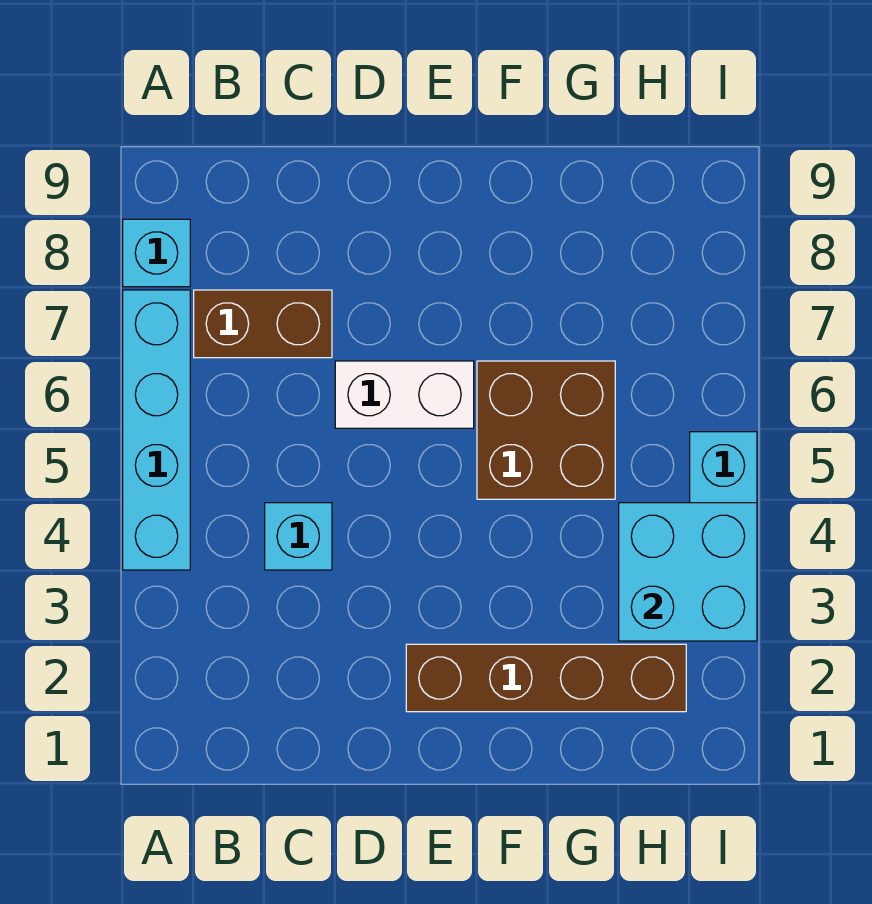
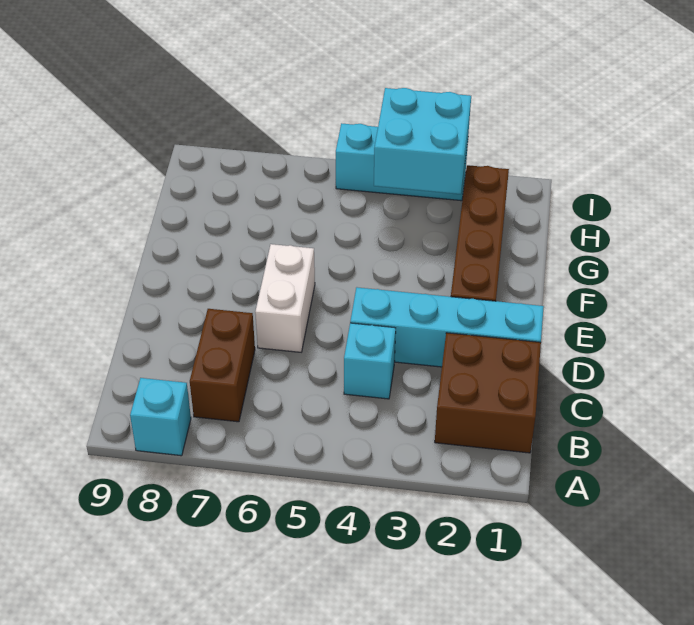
cyan brick A4:A7 level 1 -> cyan brick D1:D4 level 1
brown brick F5:G6 level 1 -> brown brick B1:C2 level 1

